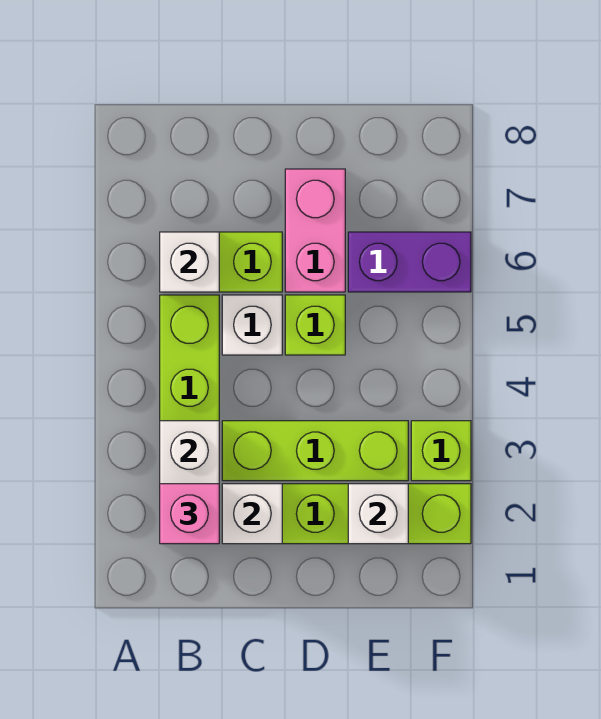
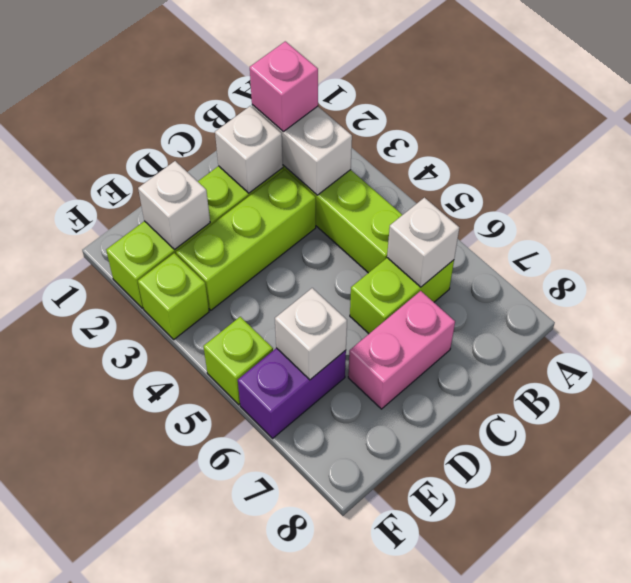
white brick C5 level 1 -> white brick E6 level 2
lime brick D5 level 1 -> lime brick F5 level 1
pink brick D6:D7 level 1 -> pink brick C7:D7 level 1

